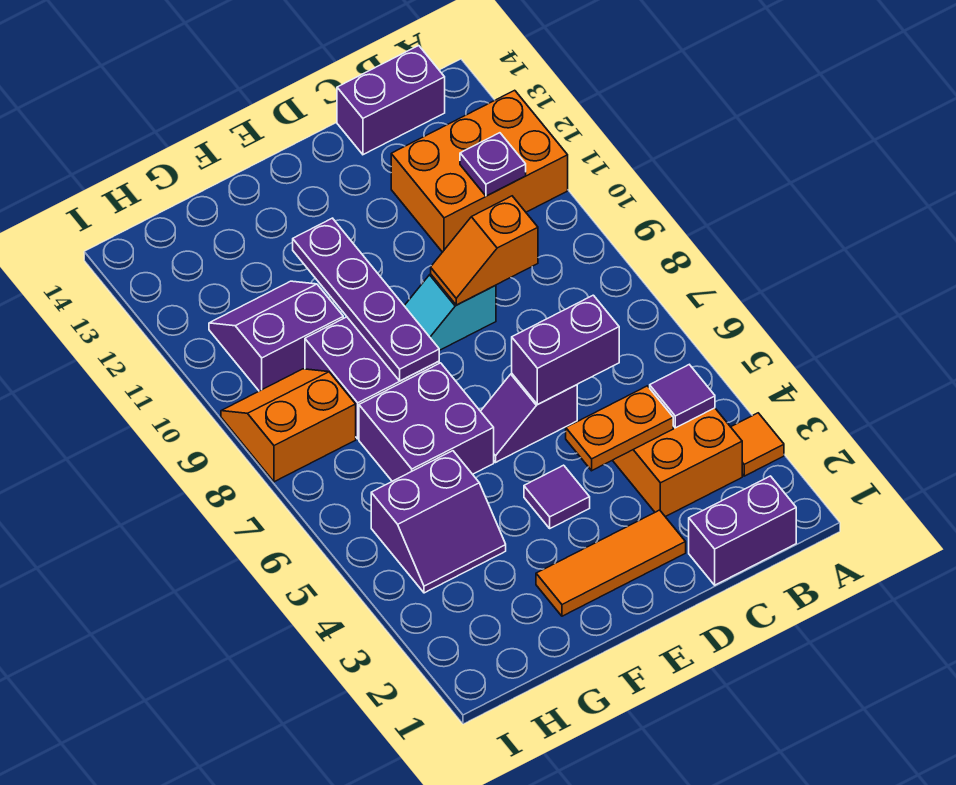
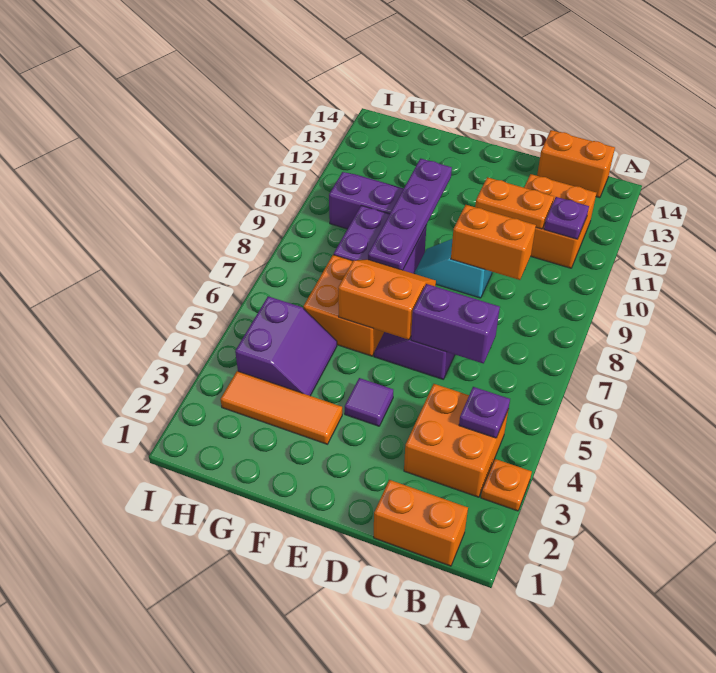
orange tile A3 level 1 -> orange plate A3 level 1
orange brick A11:C12 level 1 -> orange brick B11:C12 level 1
purple brick B1:C1 level 1 -> orange brick B1:C1 level 1
purple tile B4 level 2 -> purple plate B4 level 2
purple brick B14:C14 level 1 -> orange brick B14:C14 level 1
orange plate C4:D4 level 2 -> orange plate C11:D11 level 2
orange slope C9:D9 level 2 top C -> orange brick C9:D9 level 2
orange tile D2:F2 level 1 -> orange tile F3:H3 level 1
purple brick F6:G7 level 1 -> orange brick F6:G7 level 1
purple slope G4:H5 level 1 top 5 -> purple slope G4:H5 level 1 top H
orange slope H8:I9 level 1 top 8 -> orange slope E6:F7 level 2 top 6

